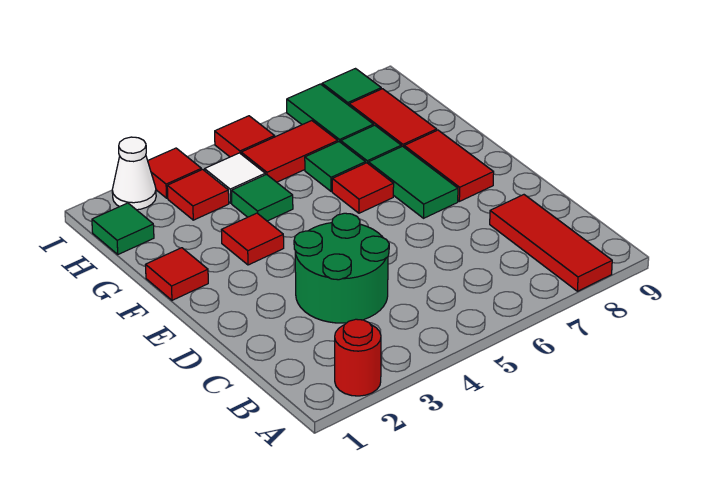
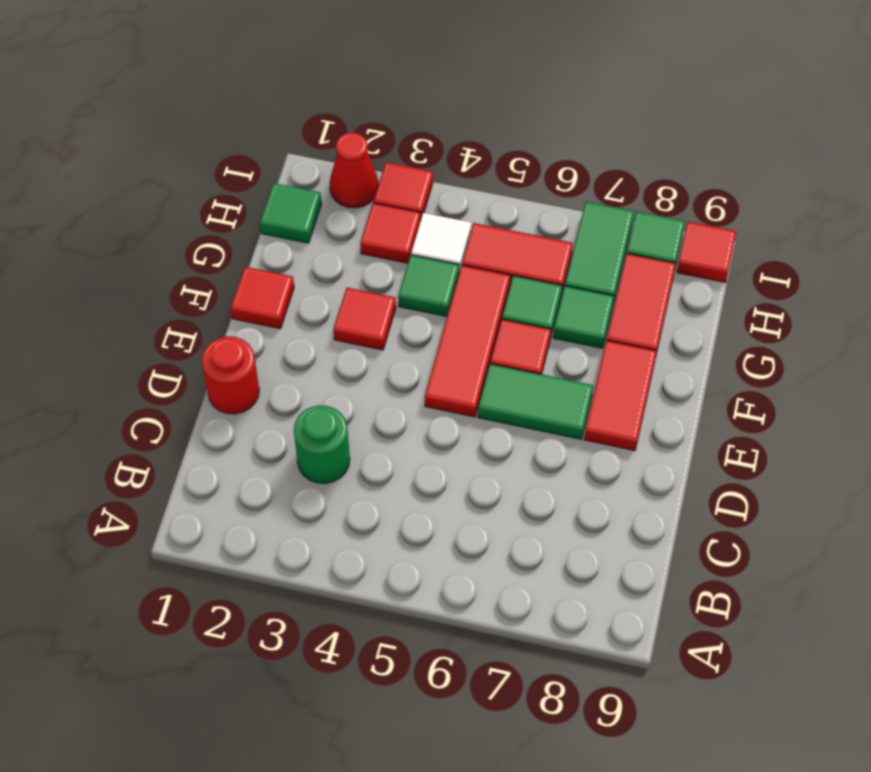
red round brick A2 level 1 -> red round brick D1 level 1
red tile A8:C8 level 1 -> red tile E5:G5 level 1
green round brick C3:D4 level 1 -> green round brick C3 level 1
green tile E7:F7 level 1 -> green tile E6:E7 level 1
white cone I2 level 1 -> red cone I2 level 1
red tile I5 level 1 -> red tile I9 level 1

